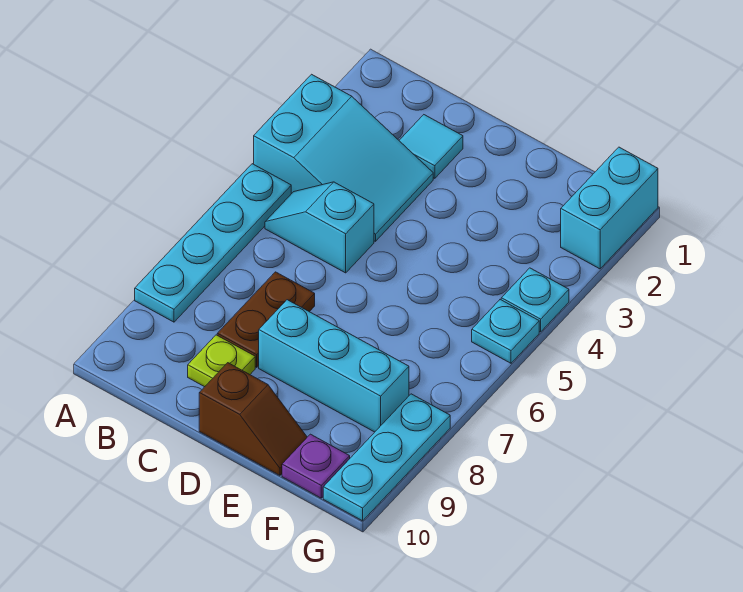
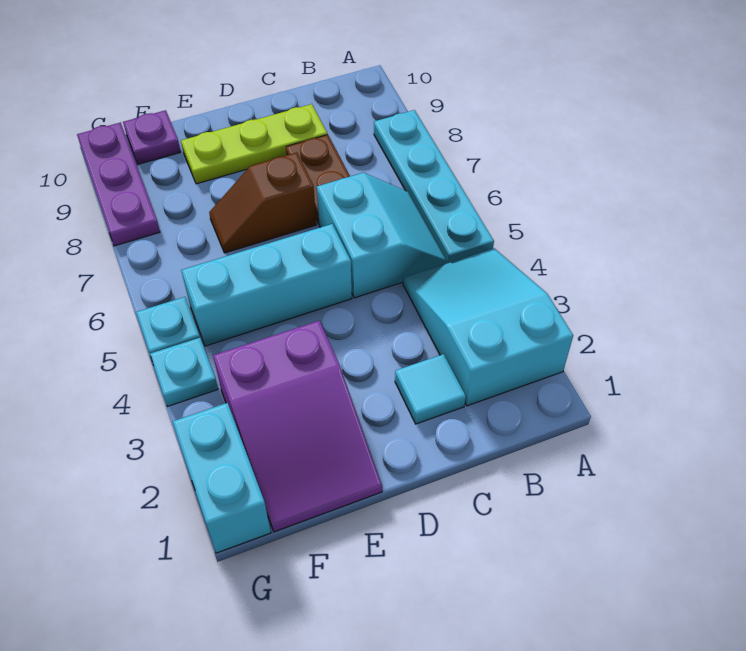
cyan slope A3:C4 level 1 top A -> cyan slope A2:B4 level 1 top 2
cyan slope B5:C5 level 1 top C -> cyan slope B5:C6 level 1 top C
lime plate C9 level 1 -> lime plate C9:E9 level 1
cyan brick D8:F8 level 1 -> cyan brick D5:F5 level 1
brown slope D10:E10 level 1 top D -> brown slope D7:E7 level 1 top D
none -> purple slope E1:F3 level 1 top 3
cyan plate G8:G10 level 1 -> purple plate G8:G10 level 1

